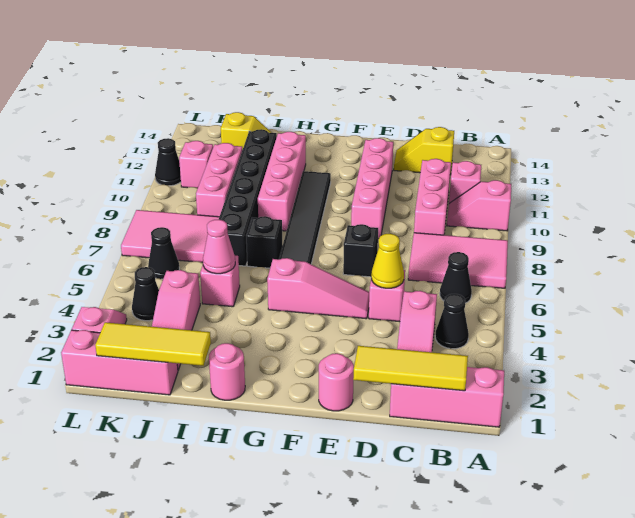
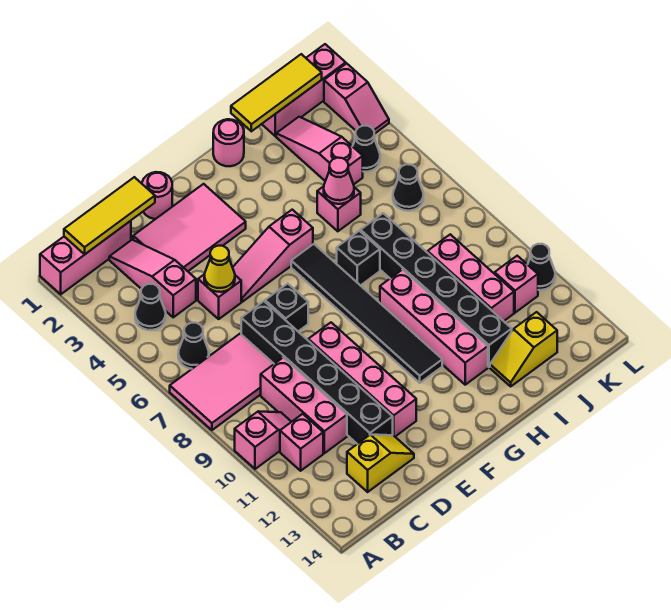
none -> black brick D7:D12 level 1
pink tile J7:L8 level 1 -> pink tile D2:F3 level 1

